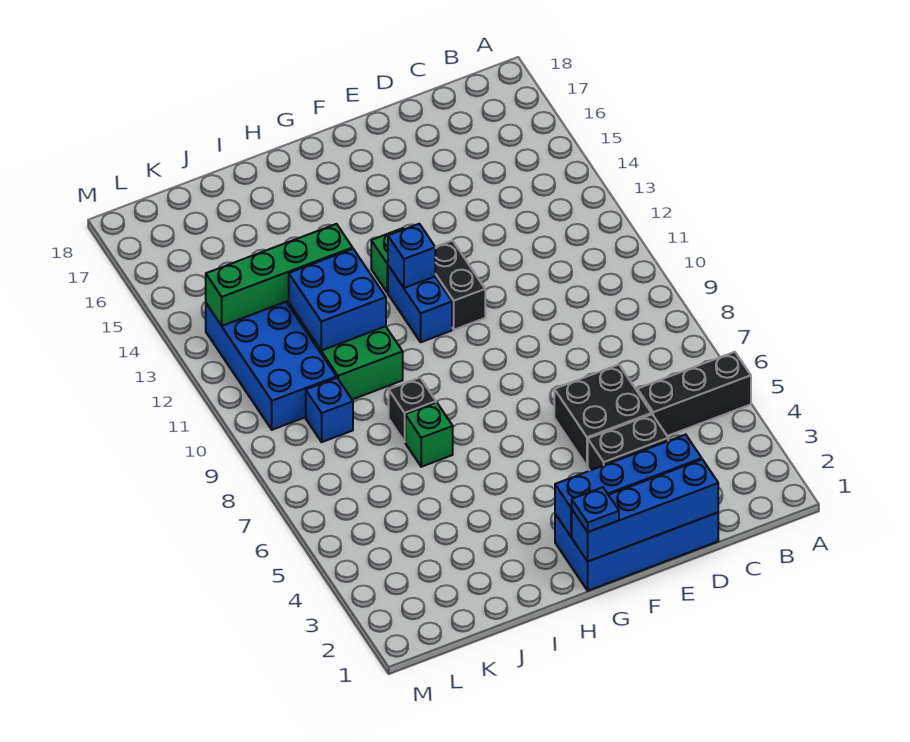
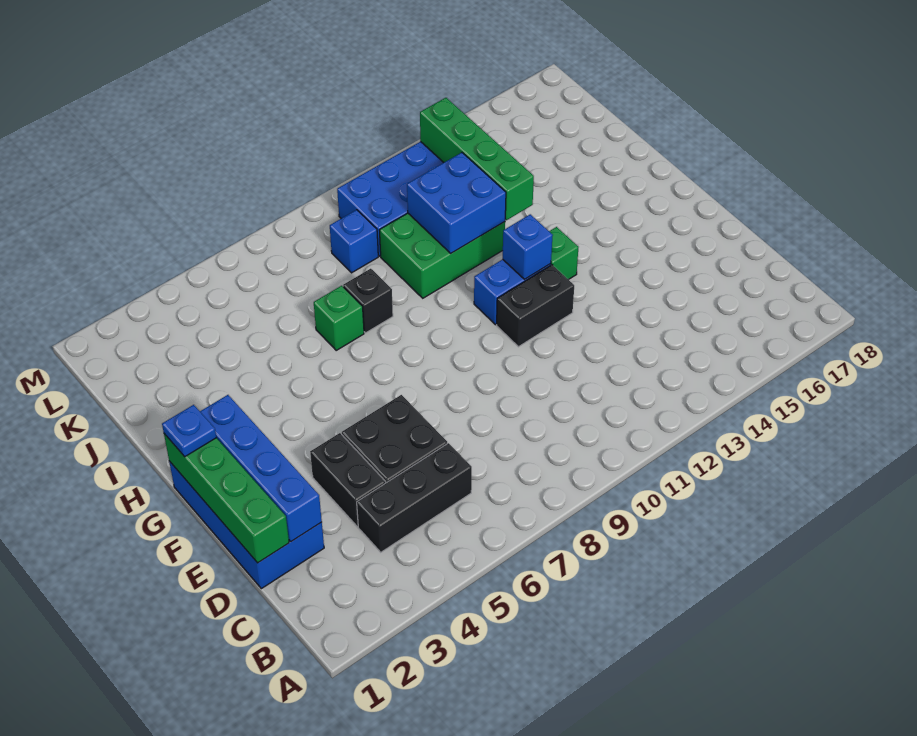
black brick A5:C5 level 1 -> black brick C4:C6 level 1
blue brick D1:G1 level 2 -> green brick D1:G1 level 2

